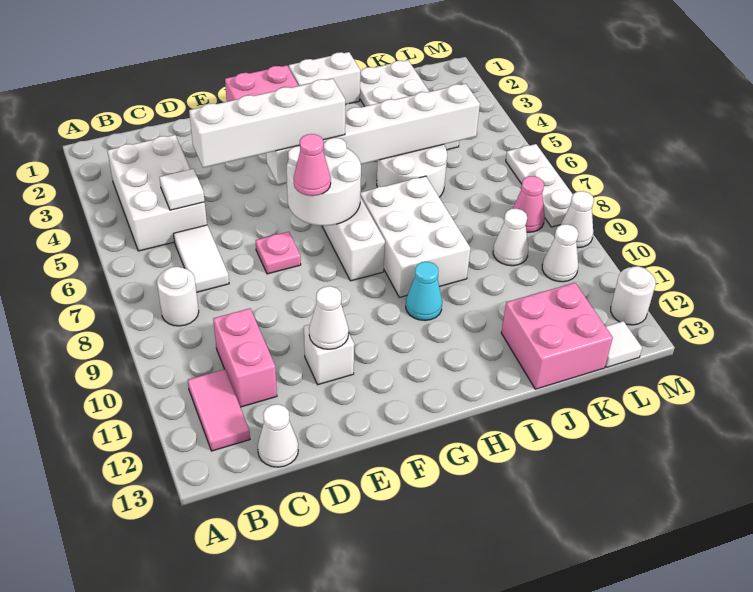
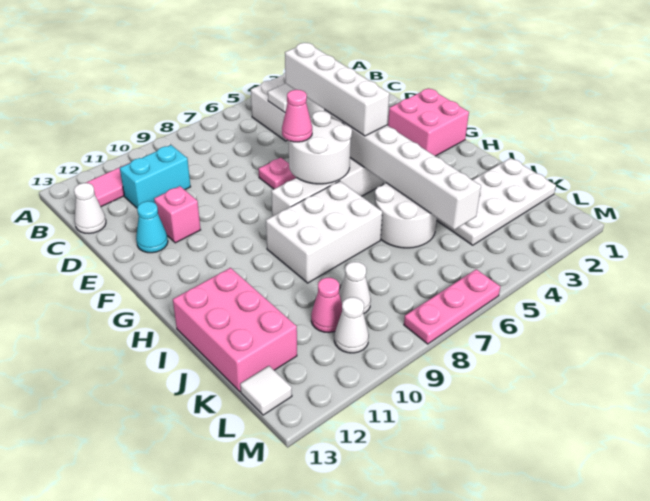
white round brick B8 level 1 -> none
white tile C6:C7 level 1 -> none
pink brick C10:C11 level 1 -> cyan brick C10:C11 level 1
white brick E11 level 1 -> pink brick E11 level 1
white cone E11 level 2 -> none
white brick H1:I1 level 1 -> none
cyan cone H10 level 1 -> cyan cone E12 level 1
pink brick J12:K13 level 1 -> pink brick I12:K13 level 1
pink cone L8 level 1 -> pink cone K10 level 1
white plate M6:M8 level 1 -> pink plate M6:M8 level 1
white cone M9 level 1 -> none
white round brick M12 level 1 -> none

